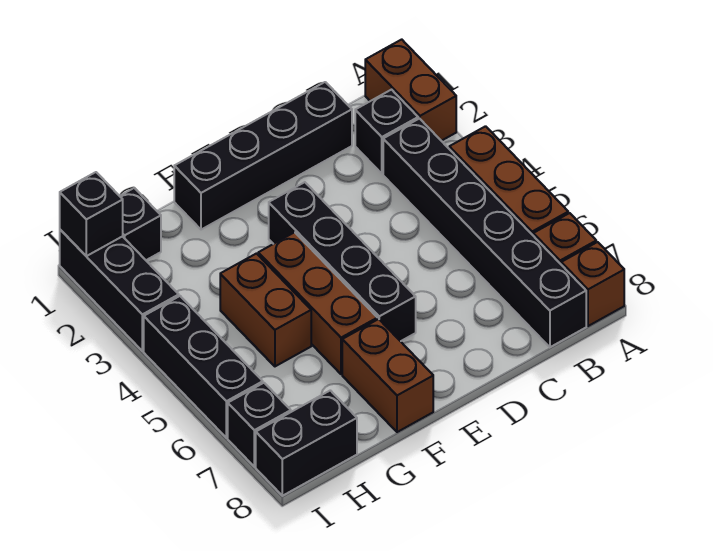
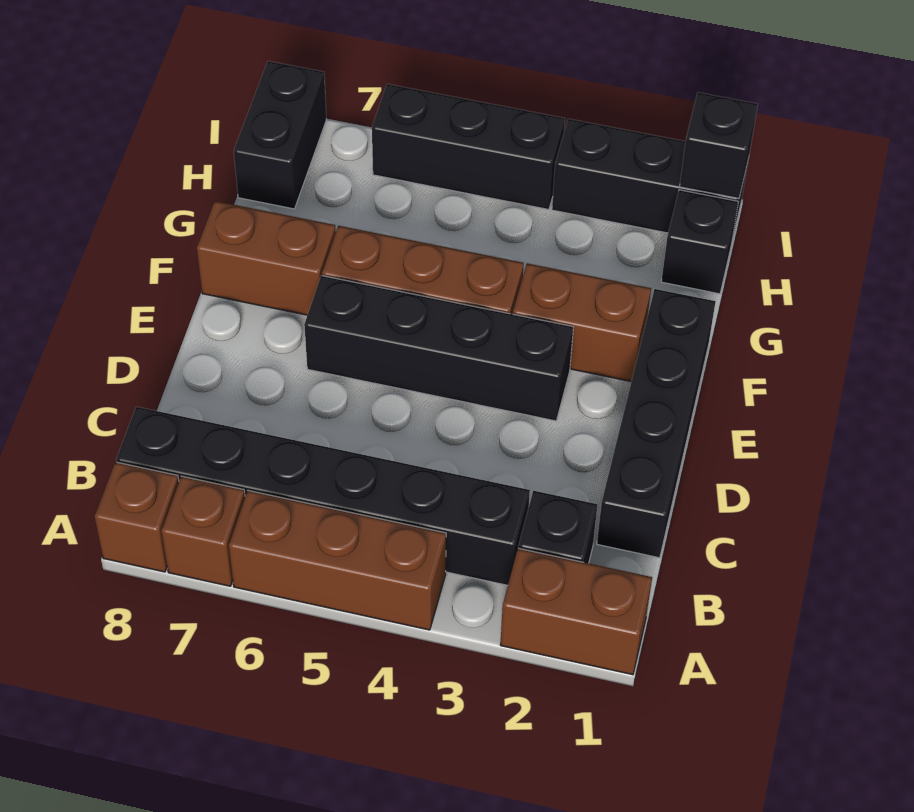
brown brick G4:G5 level 1 -> brown brick F2:F3 level 1
black brick I7 level 1 -> none

